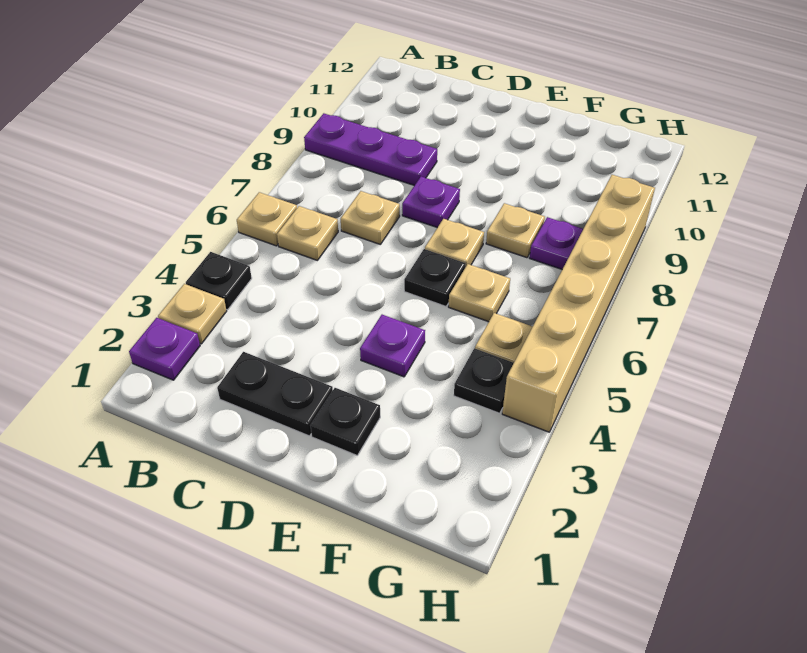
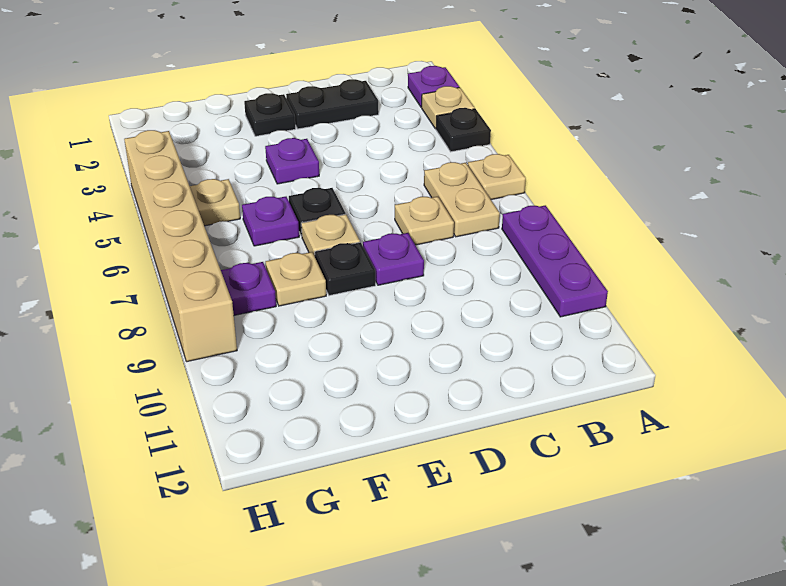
purple plate A9:C9 level 1 -> purple plate A8:A10 level 1
tan plate B6 level 1 -> tan plate B6:B7 level 1
tan plate F6 level 1 -> purple plate F6 level 1
black plate G4 level 1 -> black plate E8 level 1

